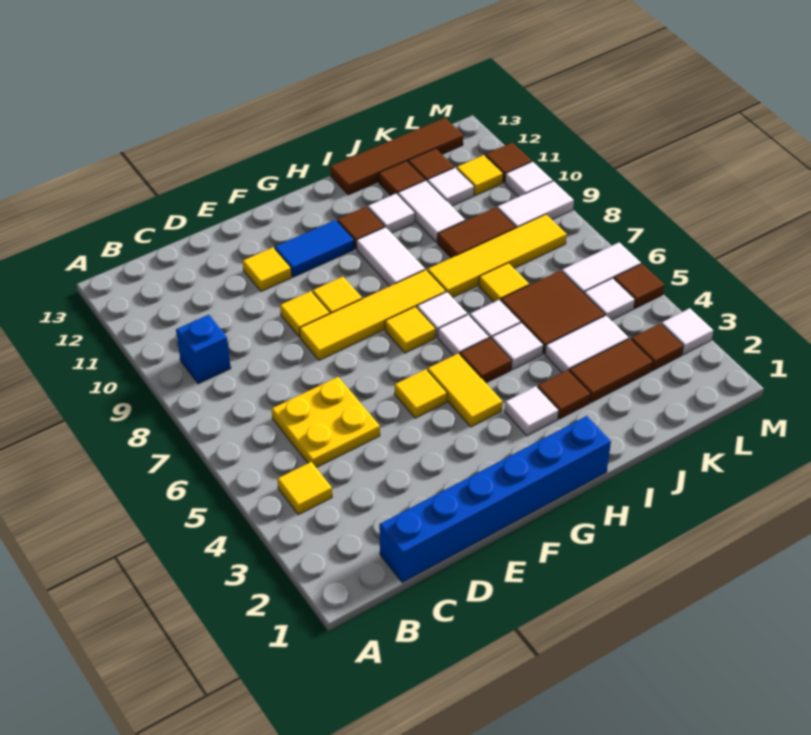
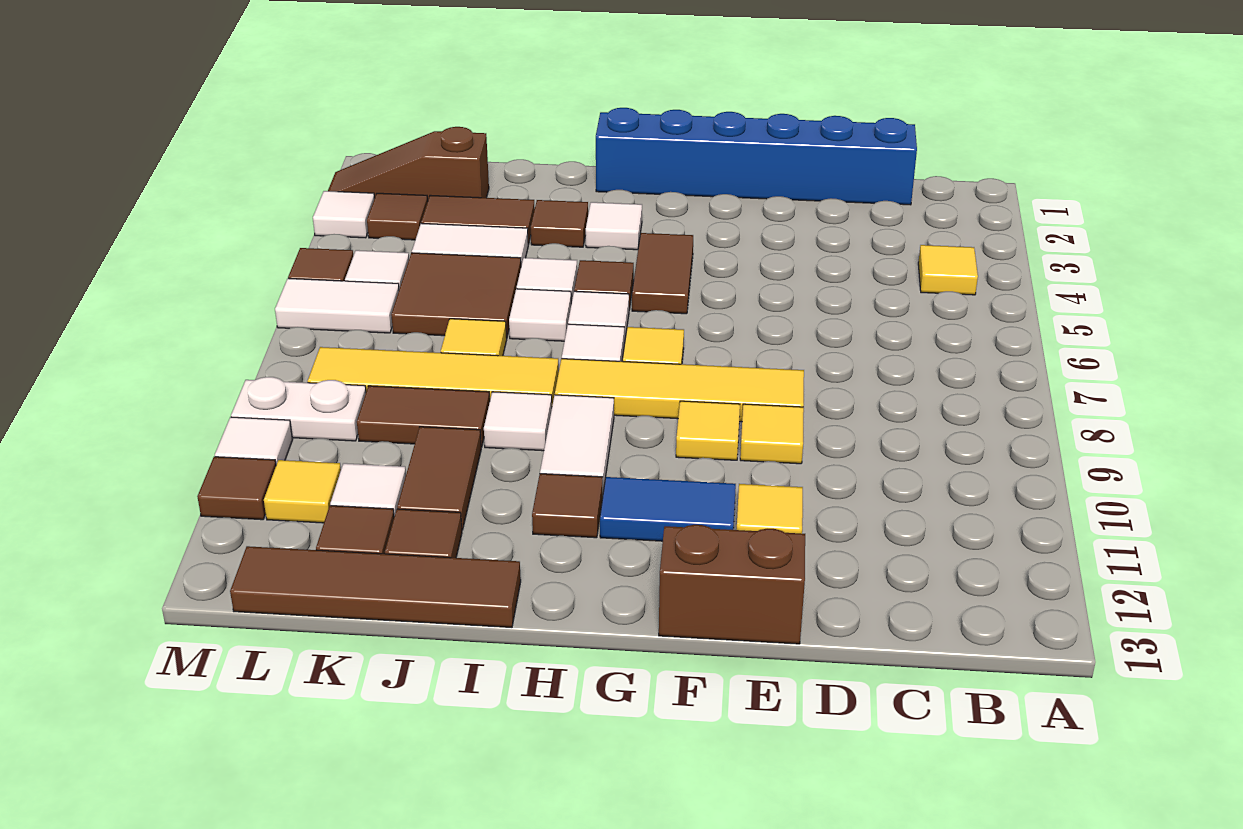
blue brick B9 level 1 -> none
yellow plate C5:D6 level 1 -> none
none -> brown brick E13:F13 level 1
yellow tile F5 level 1 -> none
yellow tile G4:G5 level 1 -> brown tile G4:G5 level 1
white tile I11 level 1 -> white tile I9 level 1
white tile J10:J11 level 1 -> brown tile J10:J11 level 1
none -> brown slope K2:M2 level 1 top K
white tile L9:M9 level 1 -> white plate L9:M9 level 1

